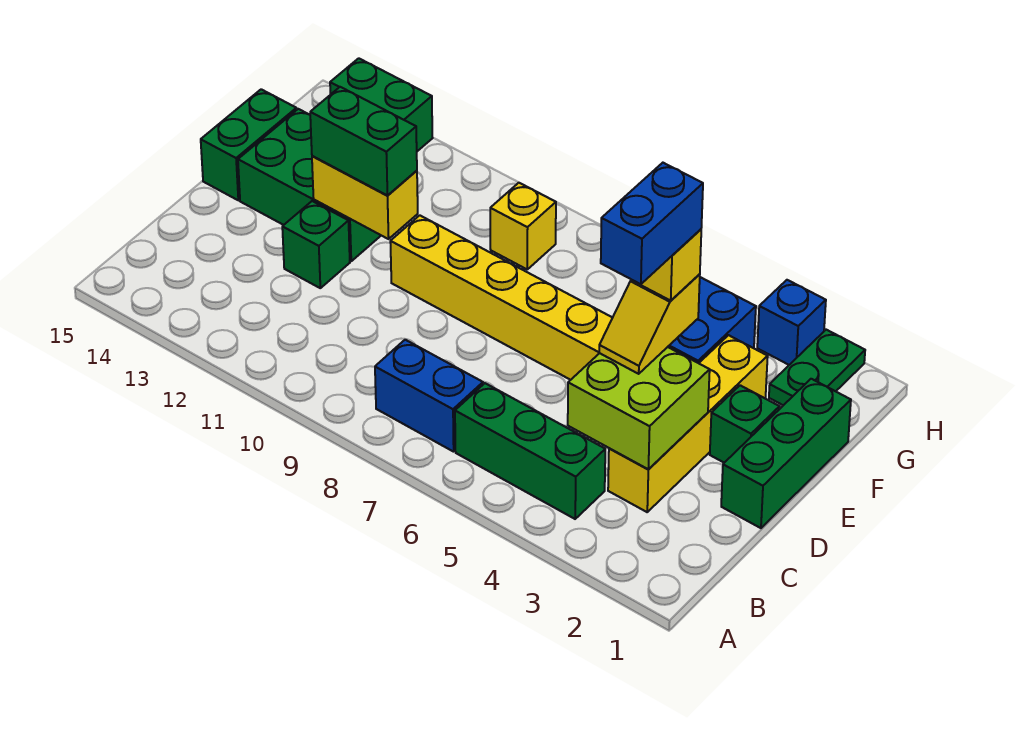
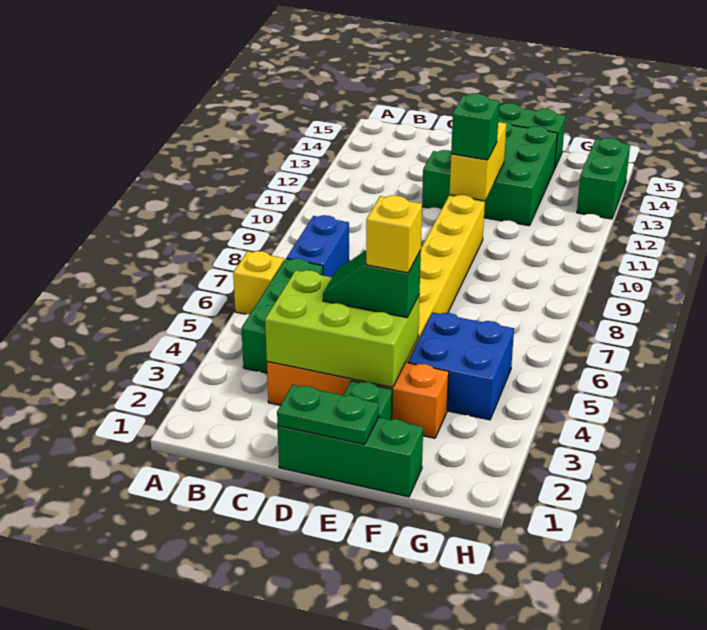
yellow brick C3:F3 level 1 -> orange brick C3:F3 level 1
lime brick C3:D4 level 2 -> lime brick C3:E4 level 2
yellow slope D4:E4 level 3 top E -> green slope D4:E4 level 3 top E
blue brick D4:E4 level 5 -> none
green brick E11:E12 level 3 -> green brick E11 level 3
green plate G2:H2 level 1 -> green plate D1:E1 level 2
yellow brick G9 level 1 -> yellow brick A6 level 1
blue brick H3 level 1 -> none

